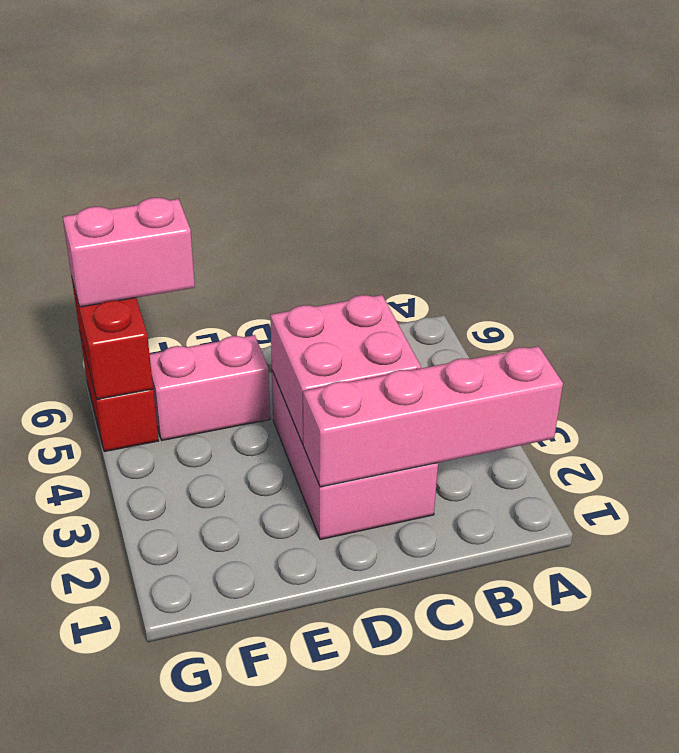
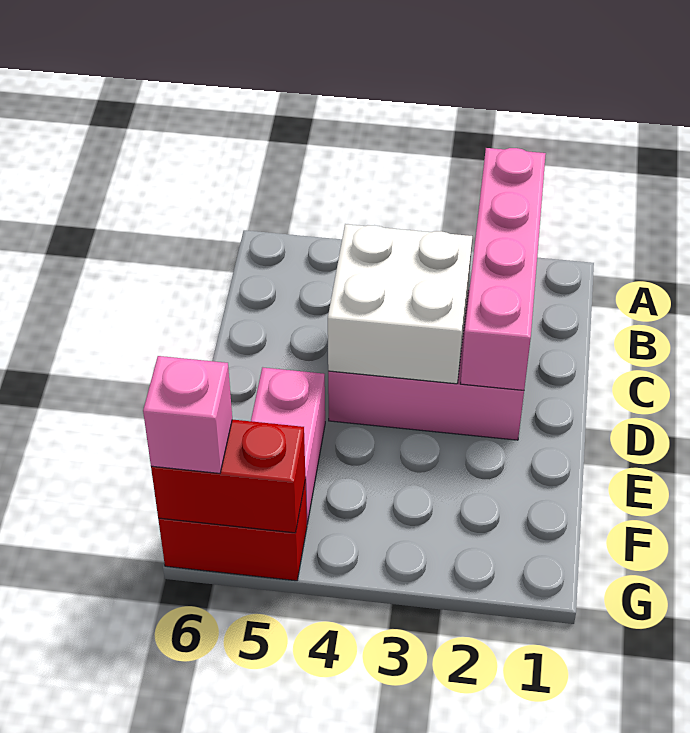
pink brick C3:D4 level 2 -> white brick C3:D4 level 2
pink brick F6:G6 level 3 -> pink brick G6 level 3

